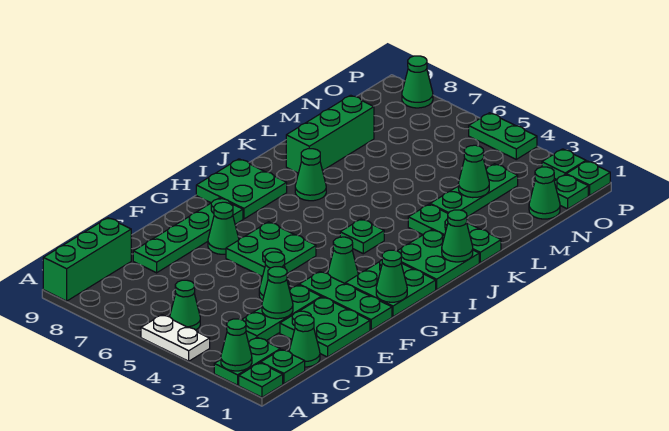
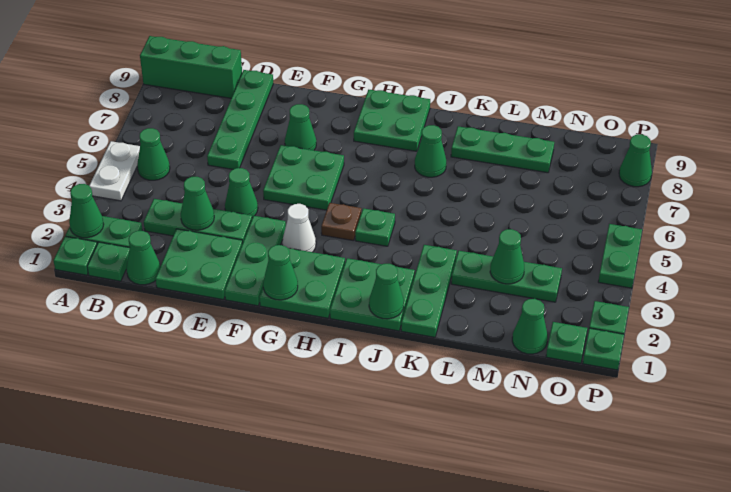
green plate D8:G8 level 1 -> green plate D6:D9 level 1
green cone G3 level 1 -> white cone G3 level 1
none -> brown plate H4 level 1
green brick K8:M8 level 1 -> green plate K8:M8 level 1

